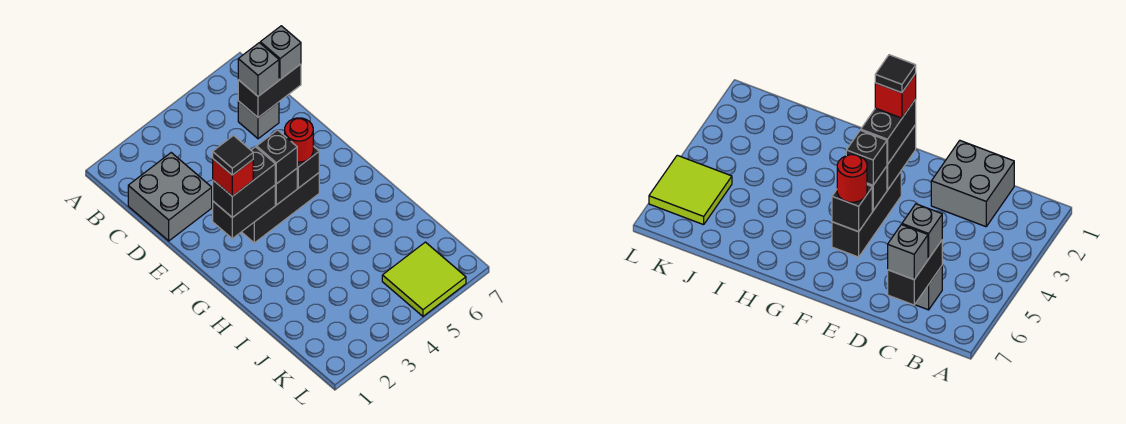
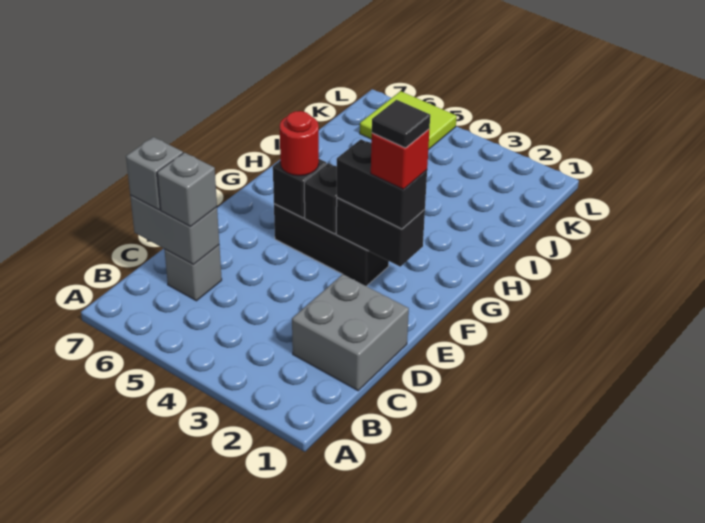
black brick C6:C7 level 2 -> grey brick C6:C7 level 2
black brick F4 level 3 -> none

